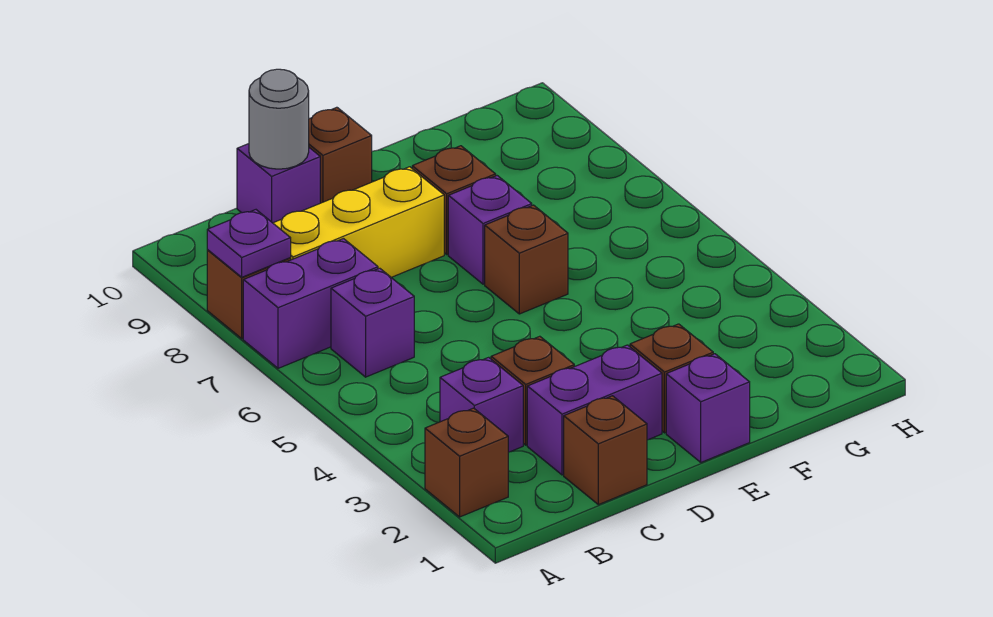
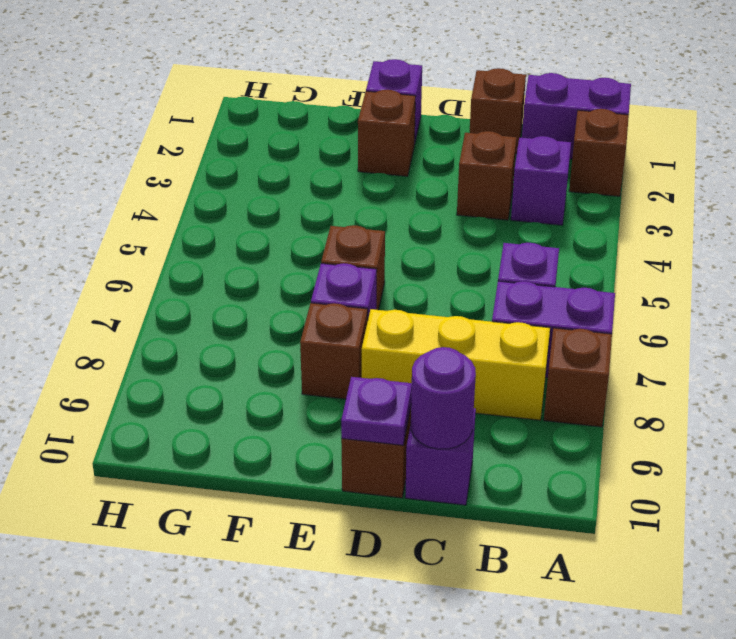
purple plate A8 level 2 -> purple plate D10 level 2
purple brick C2:D2 level 1 -> purple brick A1:B1 level 1
grey round brick C10 level 2 -> purple round brick C10 level 2

